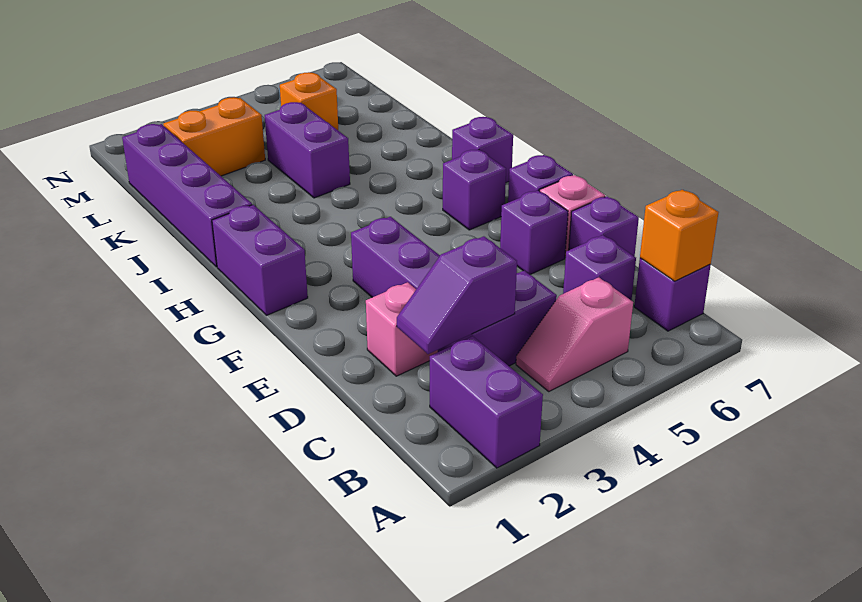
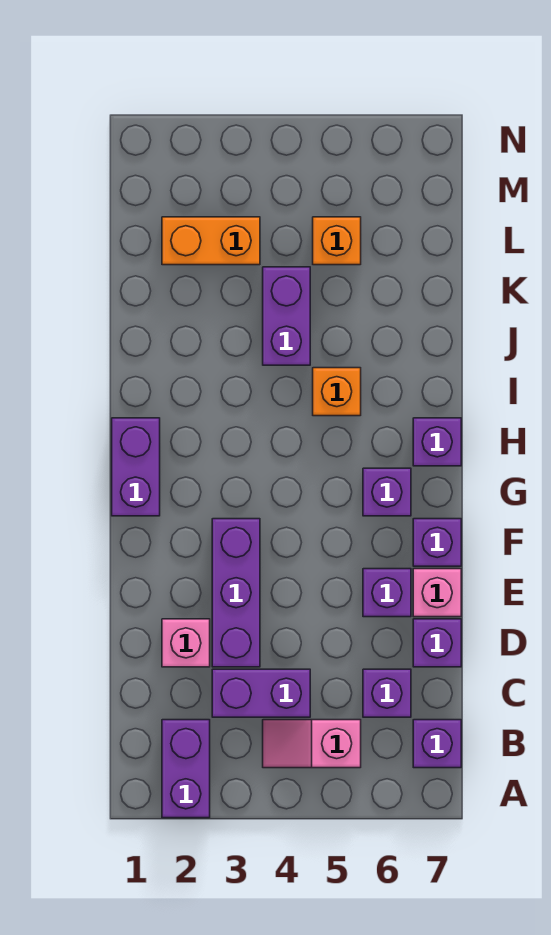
orange brick B7 level 2 -> orange brick I5 level 1
purple slope C2:C3 level 2 top 3 -> none
purple brick I1:L1 level 1 -> none

